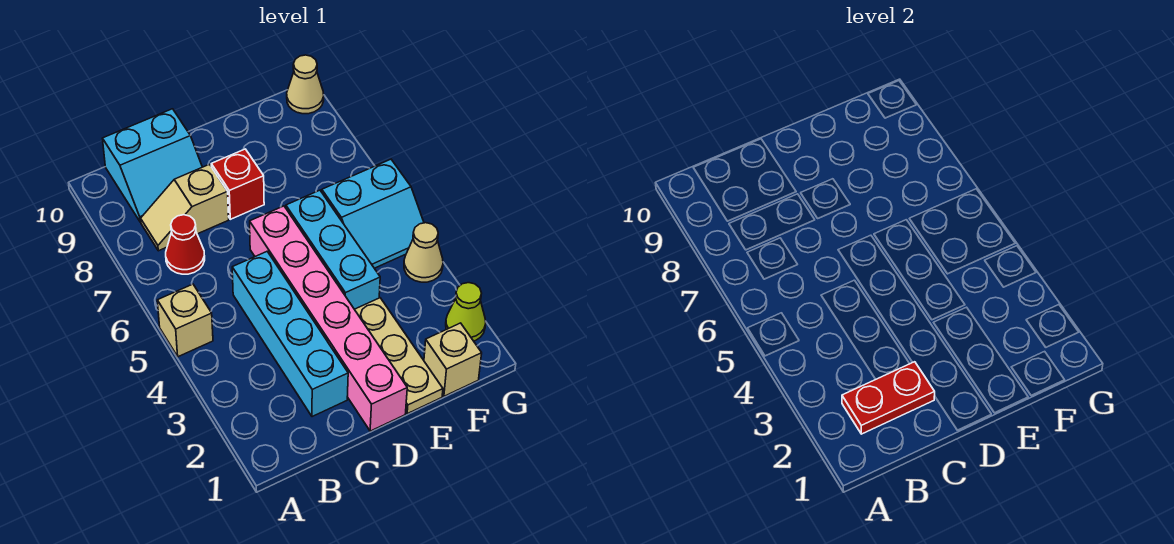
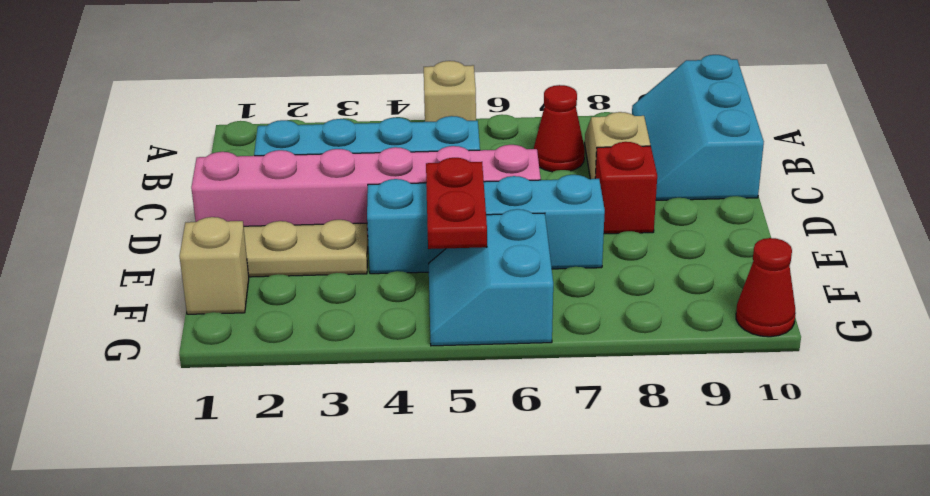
red plate B2:C2 level 2 -> red plate E5:F5 level 2
cyan slope B9:C10 level 1 top 10 -> cyan slope A9:C10 level 1 top 10
cyan brick E4:E6 level 1 -> cyan brick E4:E7 level 1
lime cone G2 level 1 -> none
tan cone G4 level 1 -> none
tan cone G10 level 1 -> red cone G10 level 1

